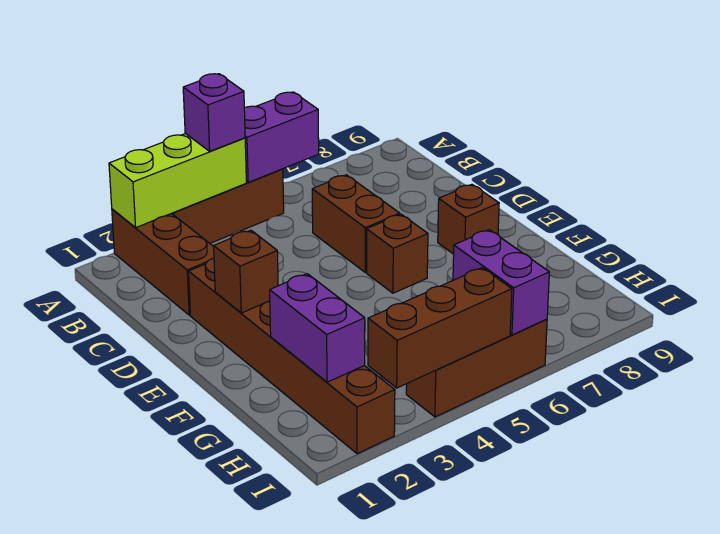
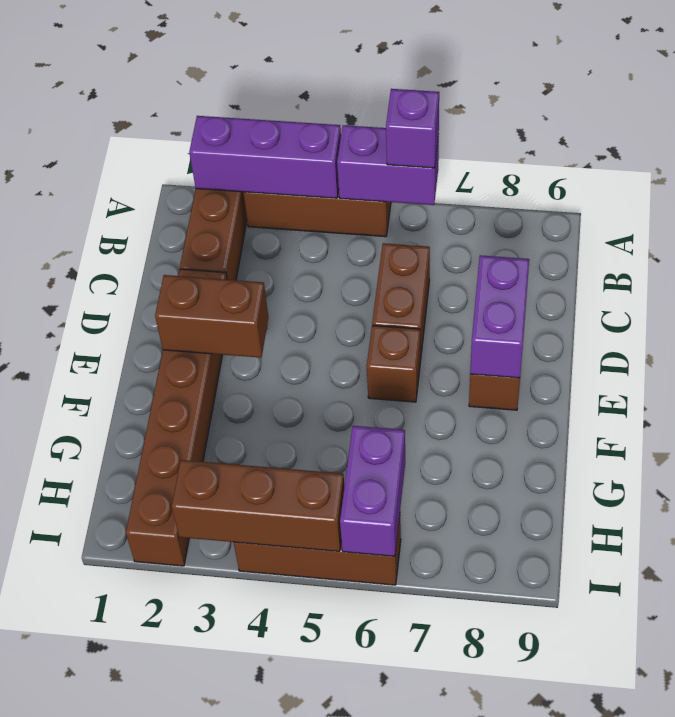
lime brick A2:A4 level 2 -> purple brick A2:A4 level 2
purple brick A4 level 3 -> purple brick A6 level 3
brown brick E2 level 2 -> brown brick E2:E3 level 2
purple brick G2:H2 level 2 -> purple brick D8:E8 level 2

